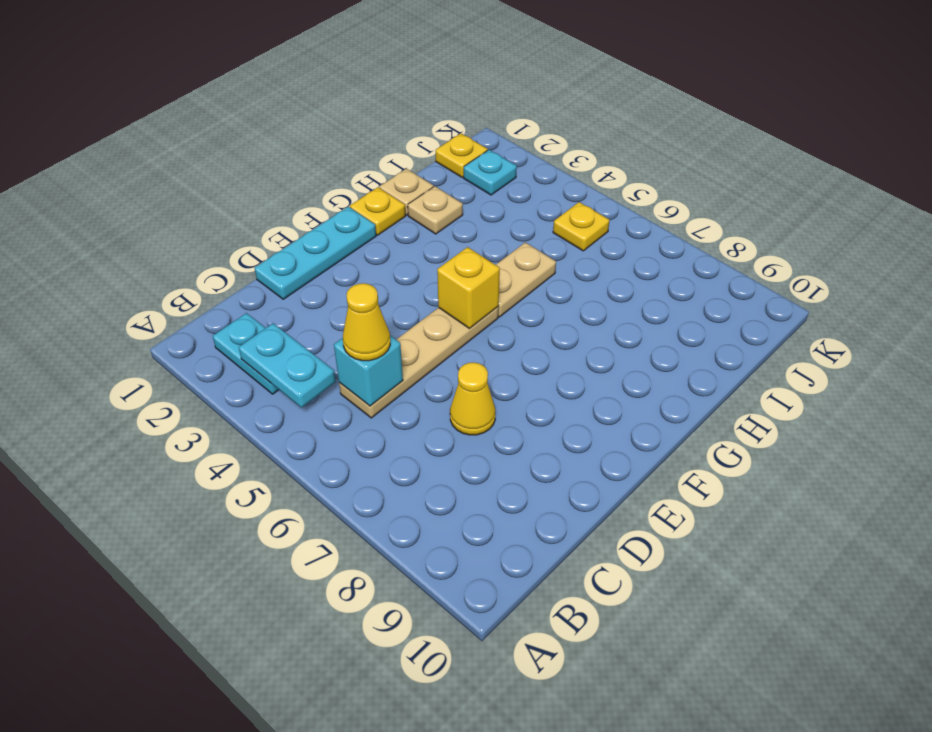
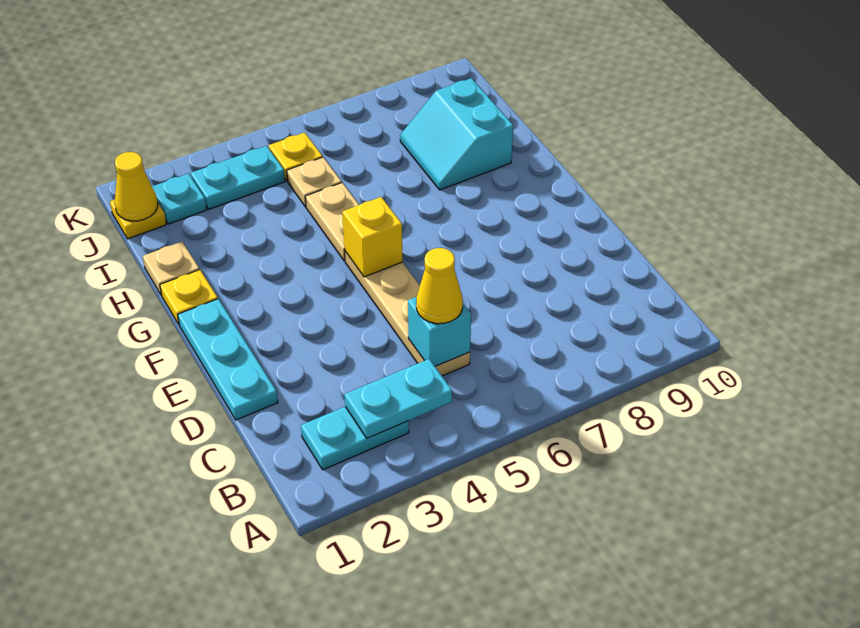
yellow cone D7 level 1 -> yellow cone J1 level 2
tan plate H2 level 1 -> tan plate I5 level 1
none -> cyan slope H8:I9 level 1 top 9
none -> cyan plate J3:J4 level 1

